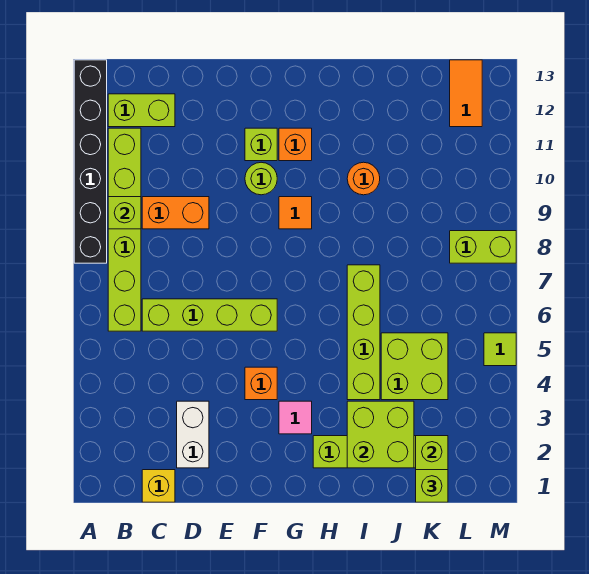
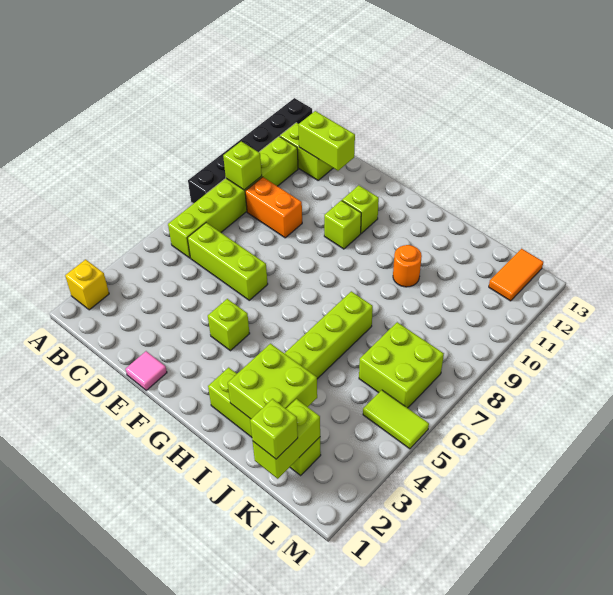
yellow brick C1 level 1 -> yellow brick A2 level 1
lime brick C6:F6 level 1 -> lime brick C6:E6 level 1
white brick D2:D3 level 1 -> none
orange brick F4 level 1 -> lime brick F4 level 1
lime round brick F10 level 1 -> lime brick F10 level 1
pink tile G3 level 1 -> pink tile E1 level 1
orange tile G9 level 1 -> none
orange brick G11 level 1 -> none
lime brick J4:K5 level 1 -> lime brick K6:L7 level 1
lime brick L8:M8 level 1 -> lime brick C12:D12 level 2
lime tile M5 level 1 -> lime tile L5:M5 level 1

